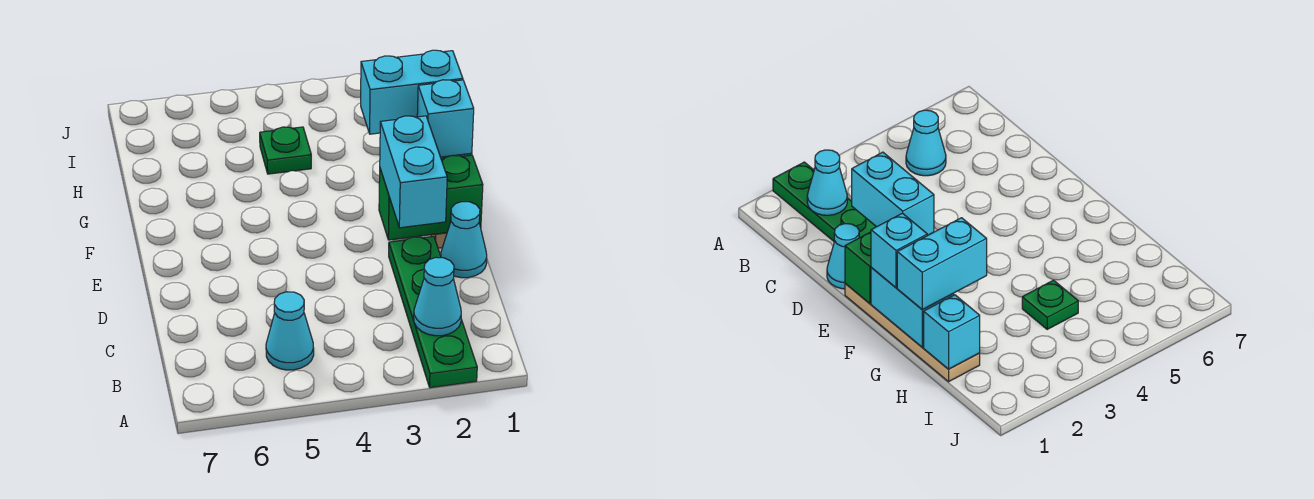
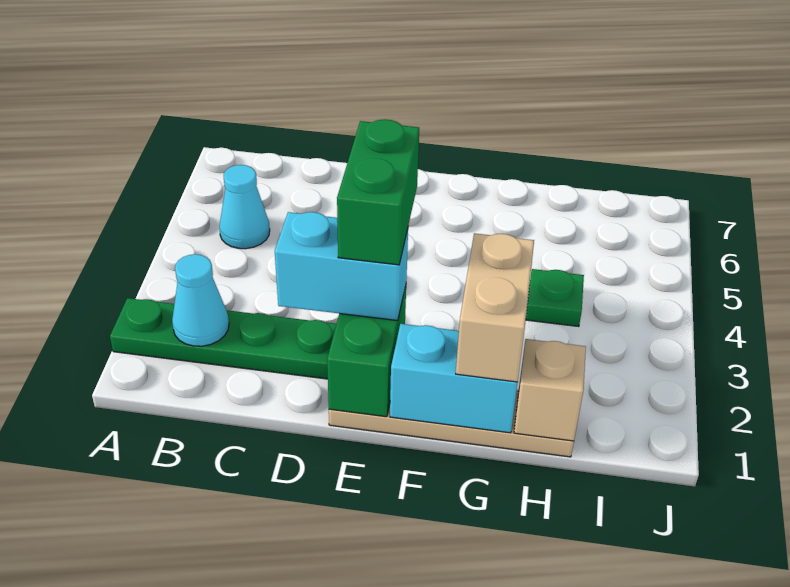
cyan cone D1 level 1 -> none
none -> green brick E2:E3 level 4
cyan brick F1 level 3 -> none
cyan brick G1:G2 level 3 -> tan brick G1:G2 level 3
cyan brick H1 level 2 -> tan brick H1 level 2

